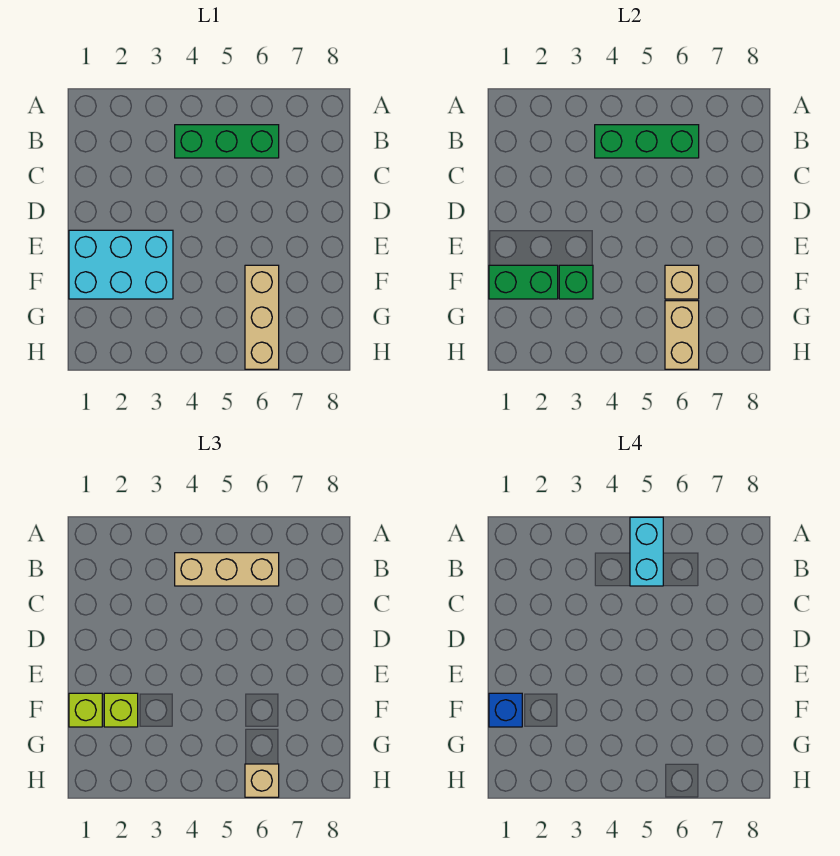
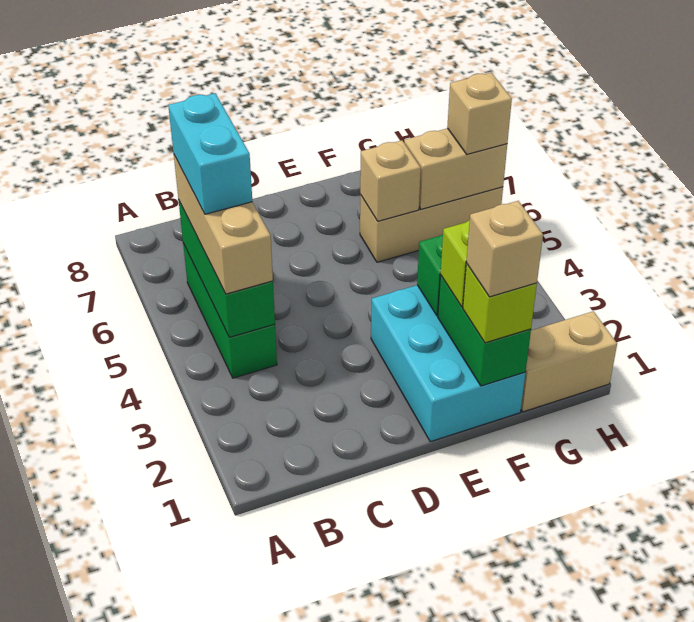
cyan brick A5:B5 level 4 -> cyan brick B5:B6 level 4
blue brick F1 level 4 -> tan brick F1 level 4
none -> tan brick G1:H1 level 1

